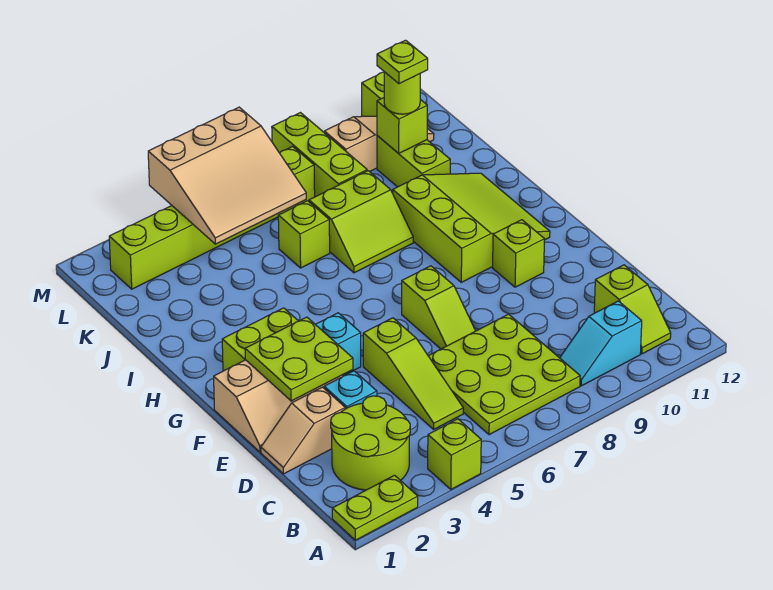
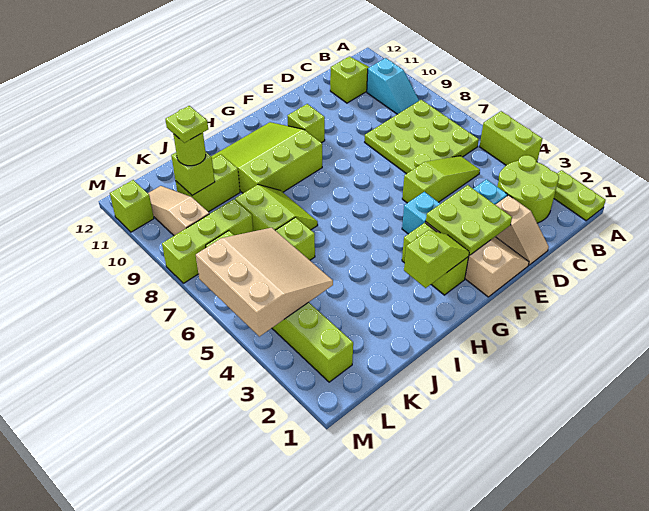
lime brick A4 level 1 -> lime brick A4:A5 level 1
lime slope E7:F7 level 1 top F -> lime slope G2:H2 level 2 top H

